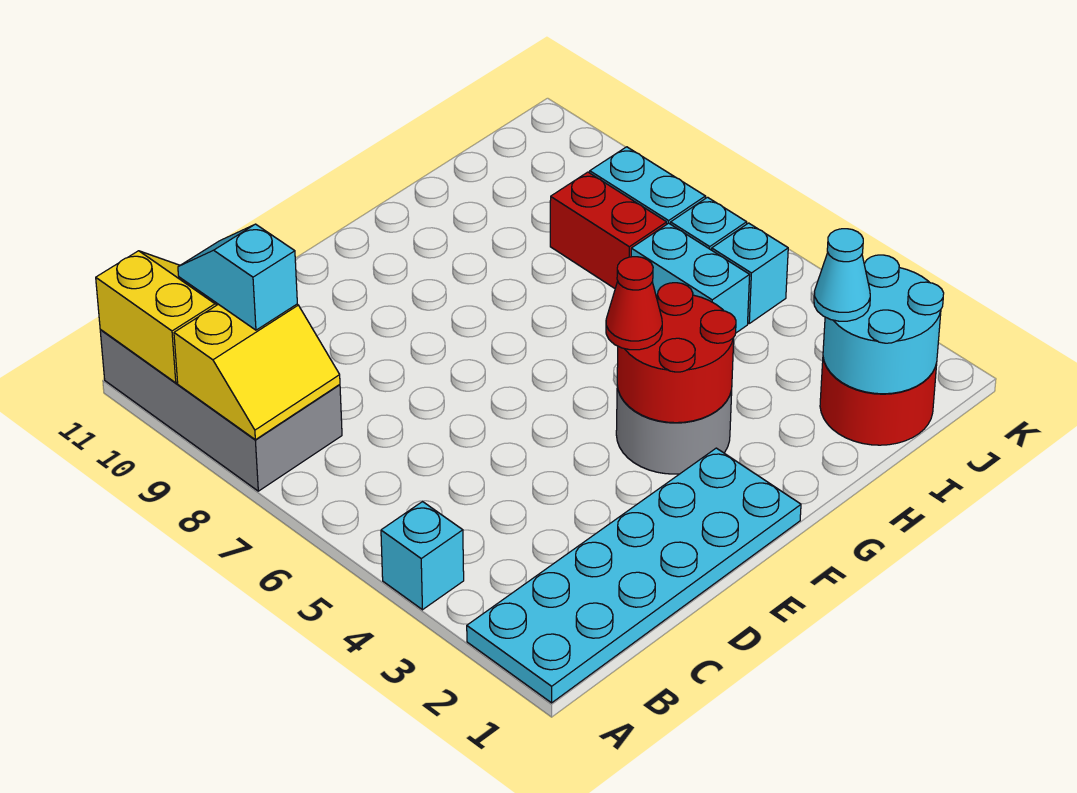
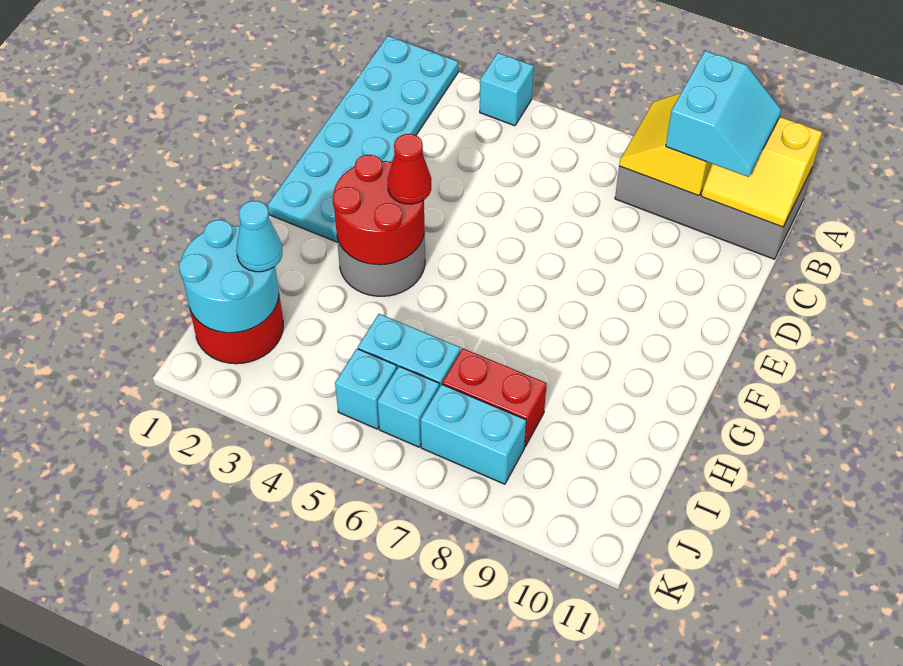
cyan slope B9:B10 level 3 top 9 -> cyan slope A9:B10 level 3 top 9

